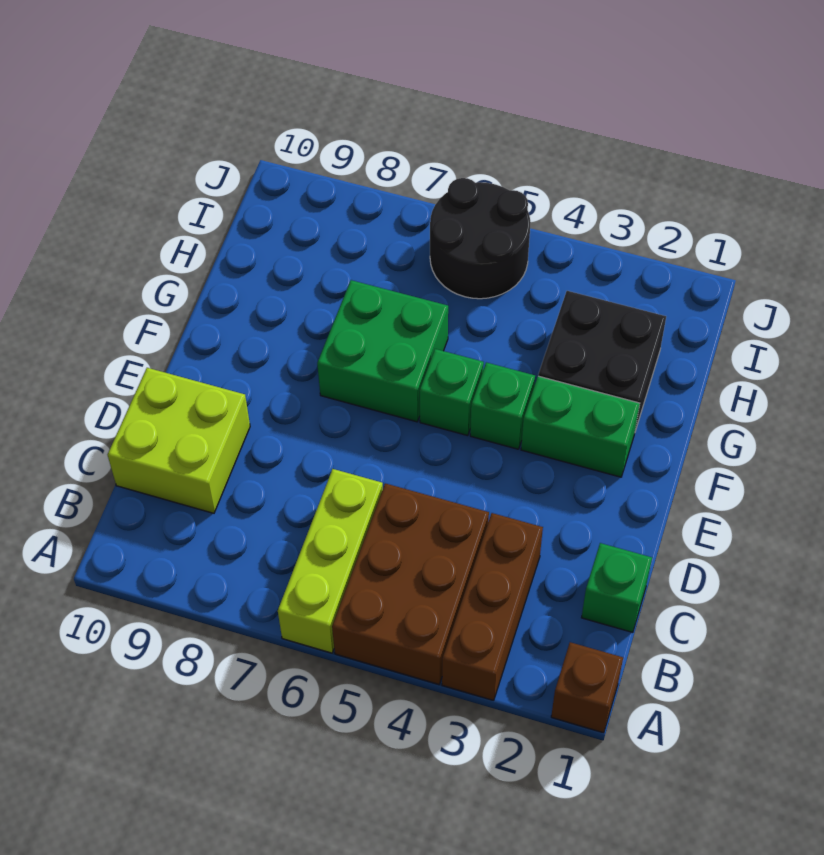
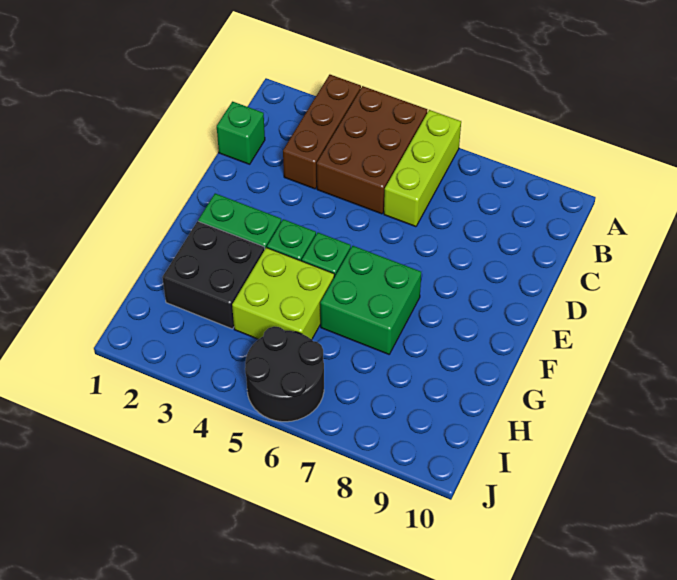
brown brick A1 level 1 -> none
lime brick C9:D10 level 1 -> lime brick G4:H5 level 1

